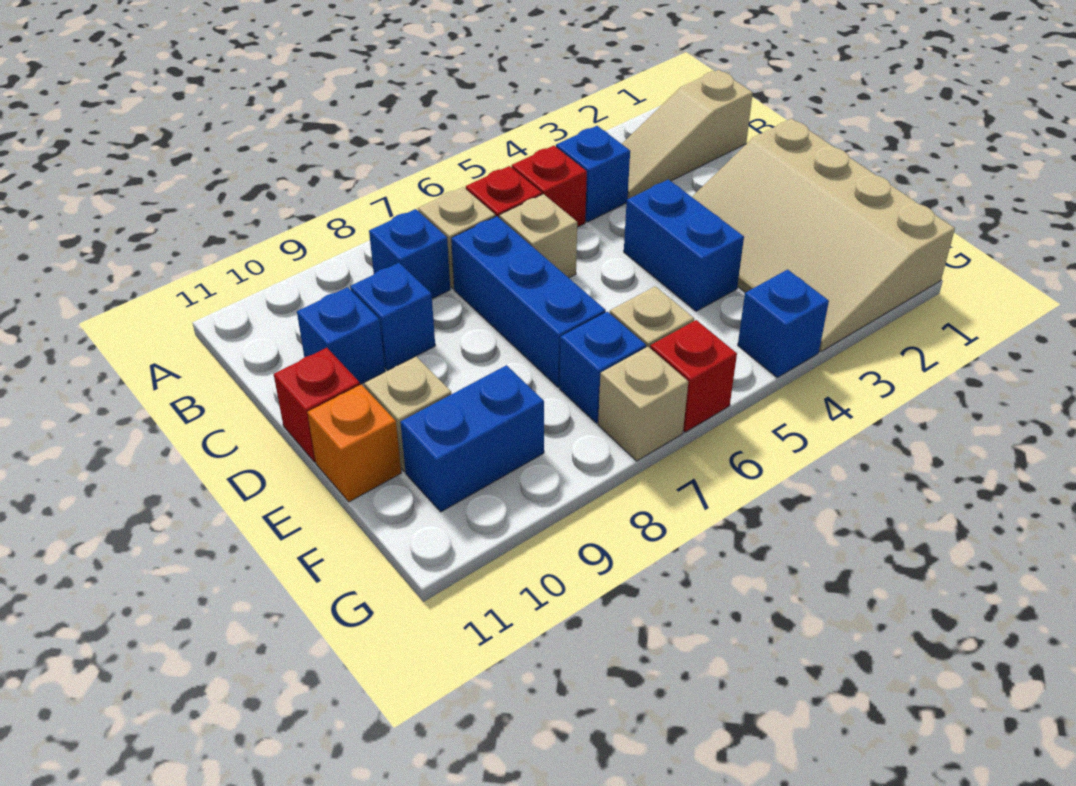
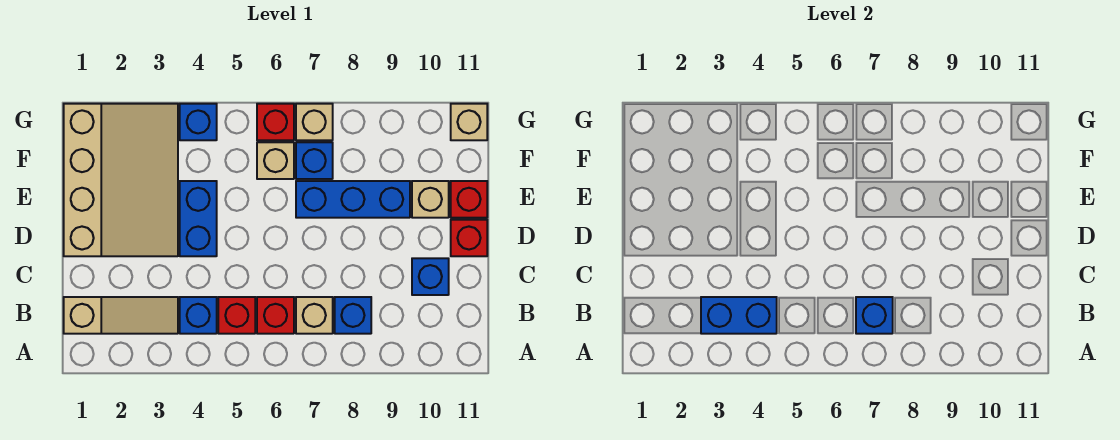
tan brick C6 level 1 -> tan brick G11 level 1
blue brick C7:E7 level 1 -> blue brick E7:E9 level 1
blue brick C9 level 1 -> blue brick B7 level 2
orange brick E11 level 1 -> red brick E11 level 1
blue brick F9:F10 level 1 -> blue brick B3:B4 level 2

